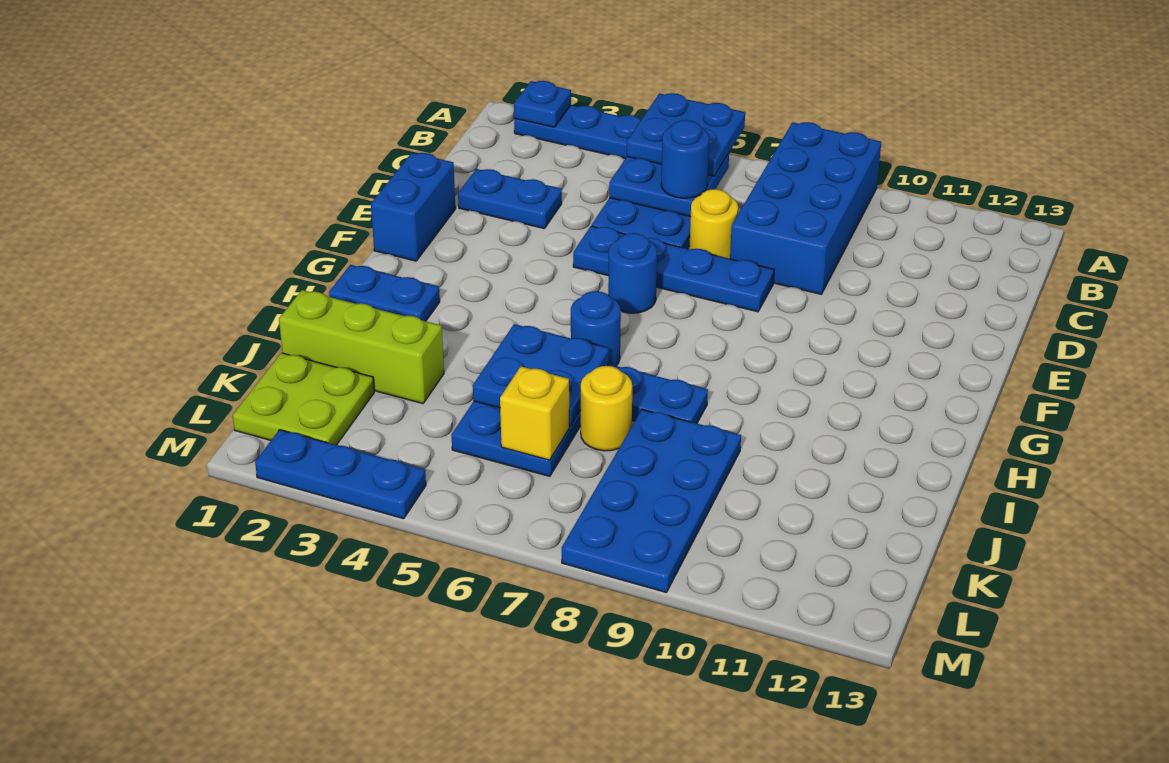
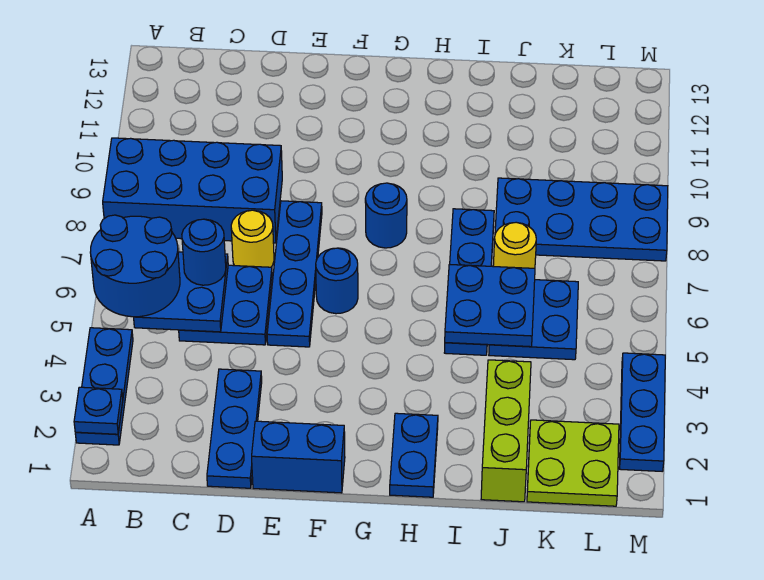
blue plate A5:B6 level 3 -> blue round brick A5:B6 level 3
blue plate D2:D3 level 1 -> blue plate D1:D3 level 1
blue round brick H6 level 1 -> blue round brick G8 level 1
yellow brick K6 level 2 -> none

